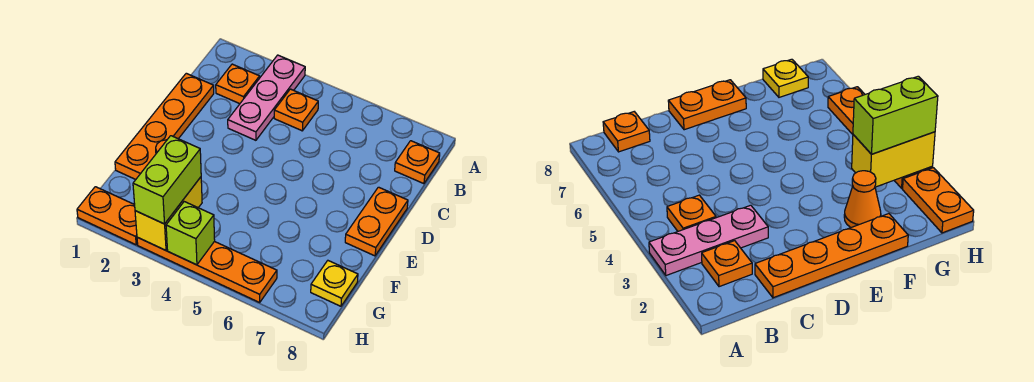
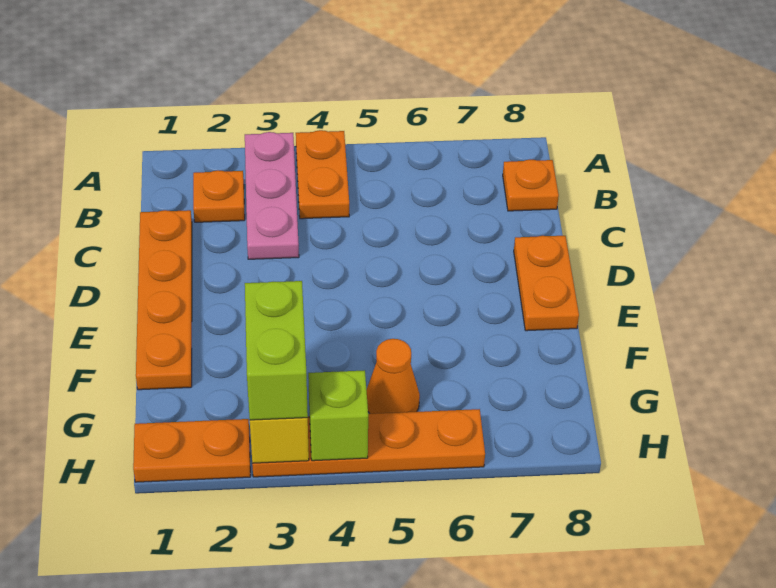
orange plate B4 level 1 -> orange plate A4:B4 level 1
orange cone F2 level 1 -> orange cone G5 level 1
yellow plate G8 level 1 -> none

